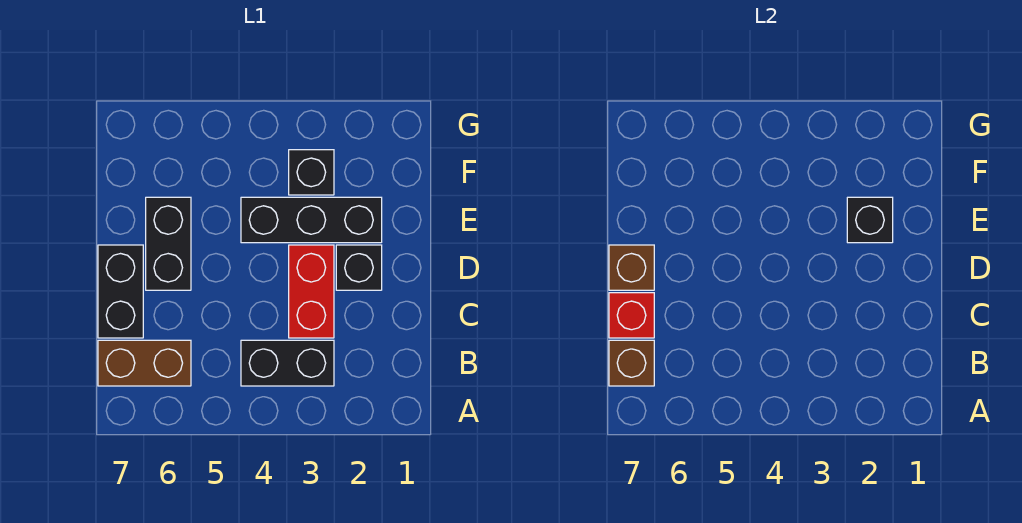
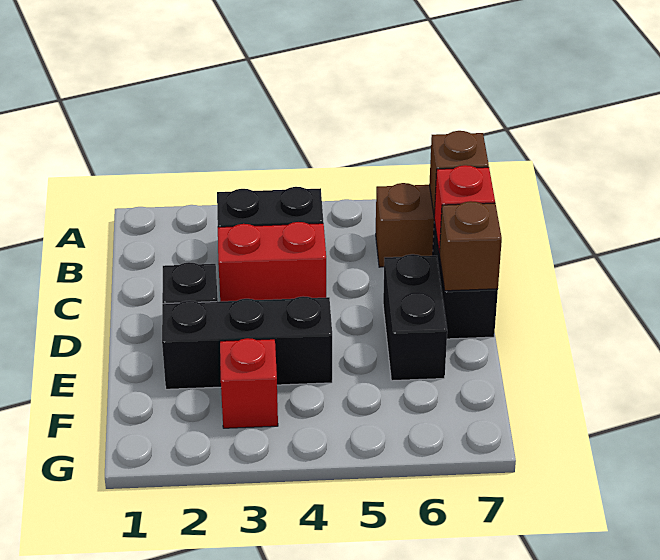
red brick C3:D3 level 1 -> red brick C3:C4 level 1
black brick E2 level 2 -> none
black brick F3 level 1 -> red brick F3 level 1

